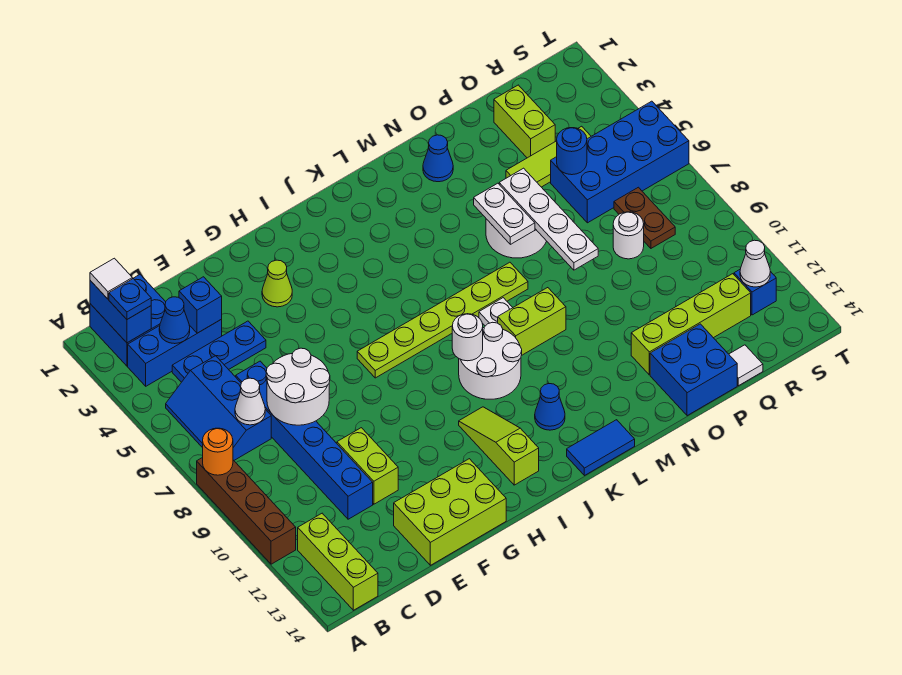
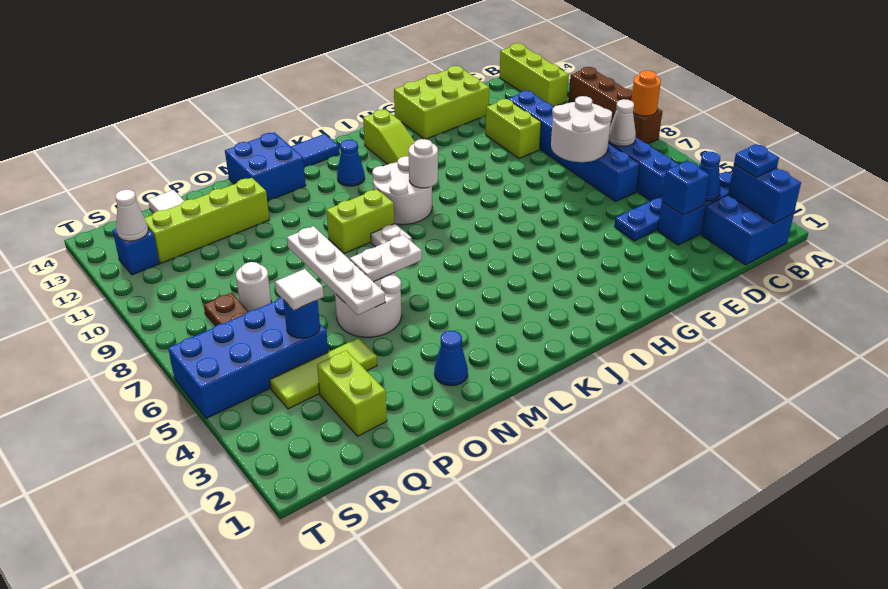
white tile B1 level 3 -> white tile Q5 level 3
lime cone G3 level 1 -> none
lime plate H7:M7 level 1 -> none
white plate N5:N6 level 2 -> white plate M6:N6 level 2
blue brick O13:P14 level 1 -> blue brick M13:N14 level 1

